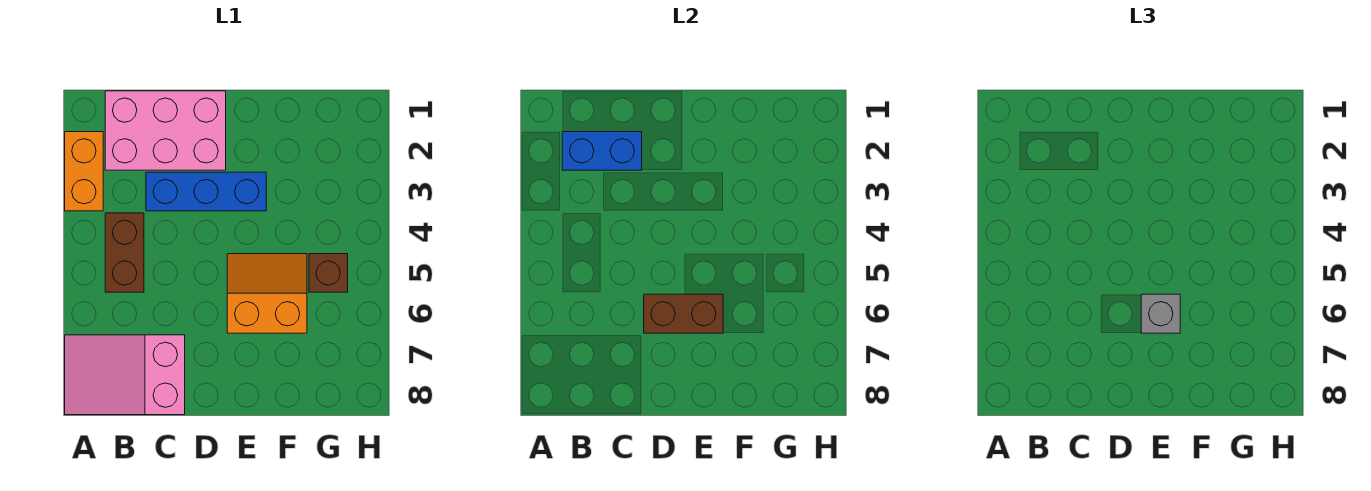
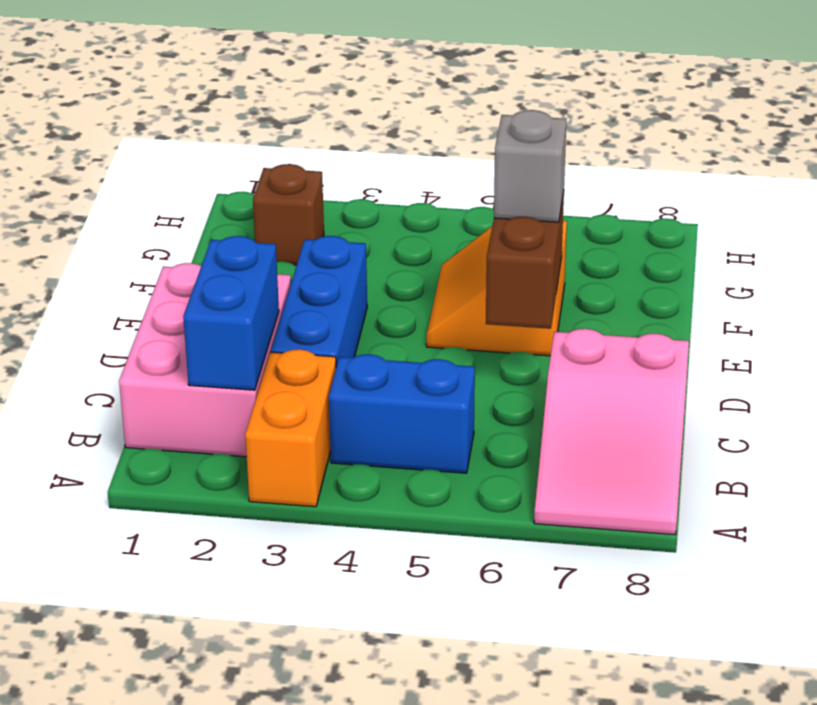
orange brick A2:A3 level 1 -> orange brick A3:B3 level 1
brown brick B4:B5 level 1 -> blue brick B4:B5 level 1
brown brick G5 level 1 -> brown brick G2 level 1

